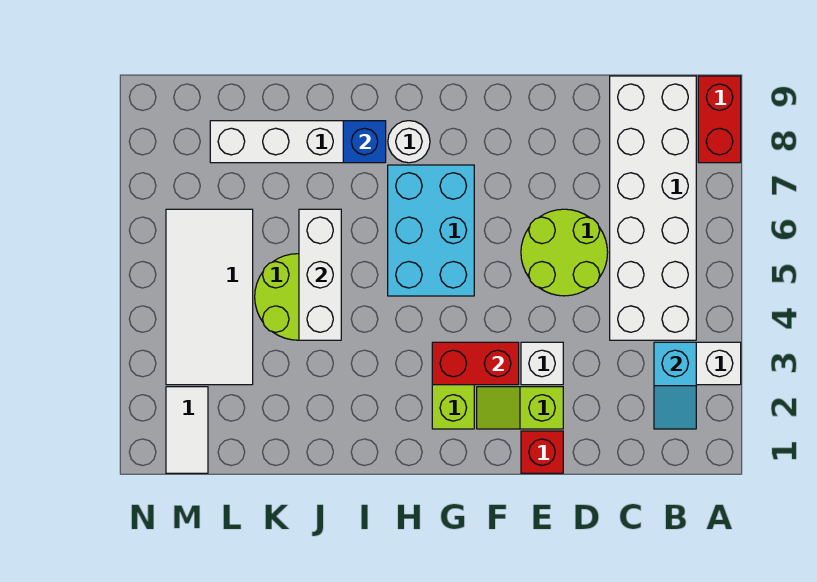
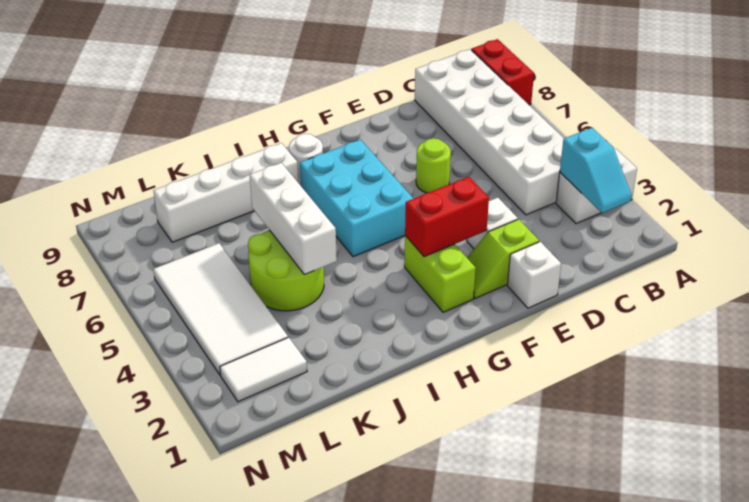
lime round brick D5:E6 level 1 -> lime round brick E6 level 1
red brick E1 level 1 -> white brick E1 level 1
blue brick I8 level 2 -> none
white tile M1:M2 level 1 -> white tile L2:M2 level 1

